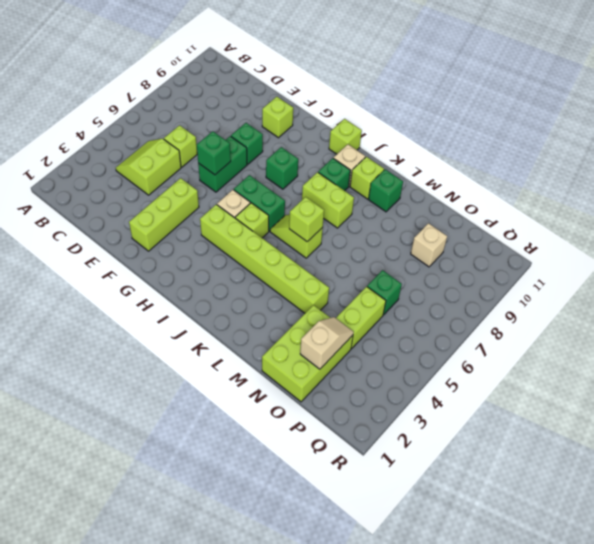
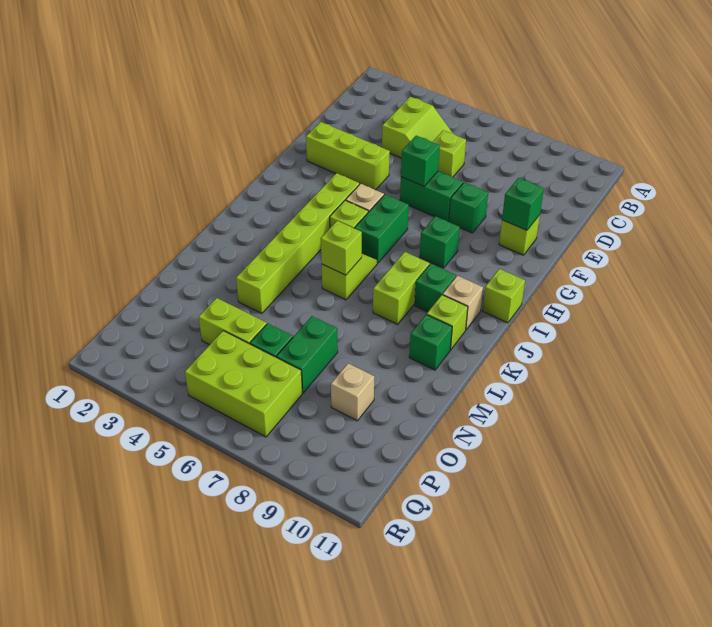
lime slope C4:D5 level 1 top D -> lime slope C4:D5 level 1 top 4
none -> green brick F10 level 2
lime brick N1:O3 level 1 -> lime brick P5:Q7 level 1
none -> green brick N7:O7 level 1
tan slope O2:O3 level 2 top 2 -> none

